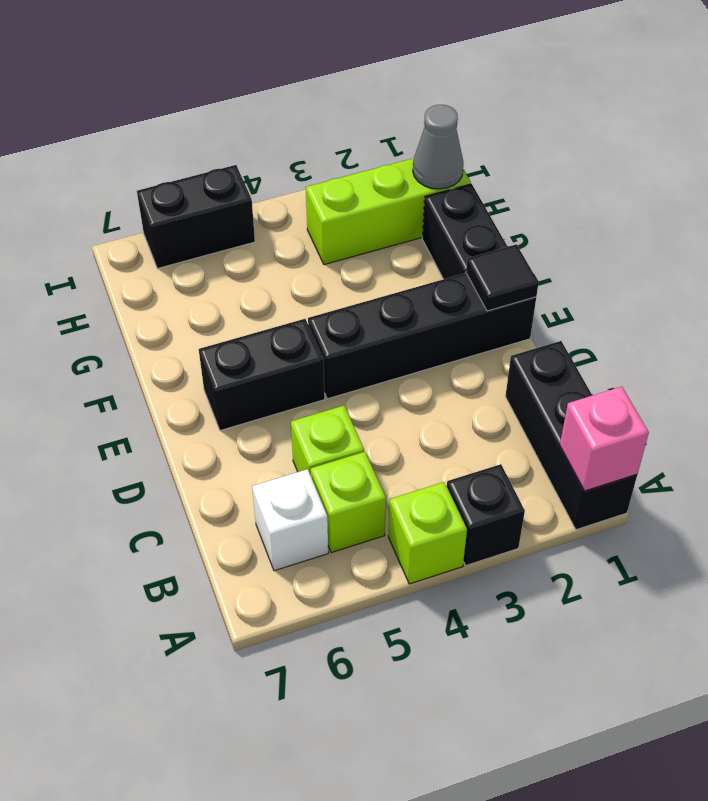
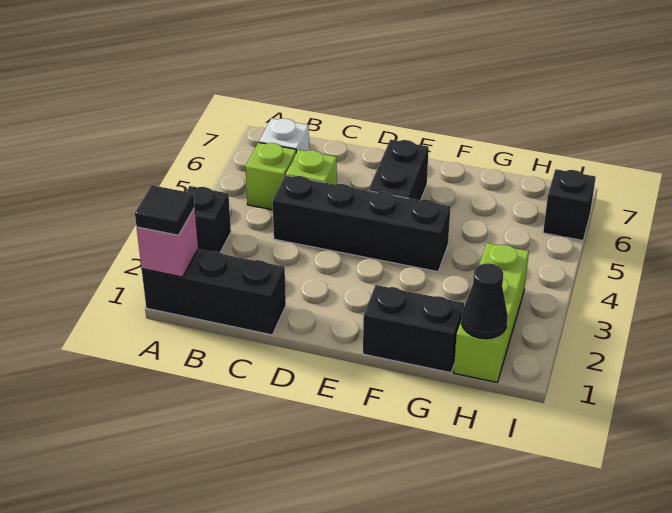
lime brick A4 level 1 -> none
black brick E1:E4 level 1 -> black brick C4:F4 level 1
black tile E1 level 2 -> black tile A1 level 3
grey cone H1 level 2 -> black cone H1 level 2
black brick I5:I6 level 1 -> black brick I6 level 1

